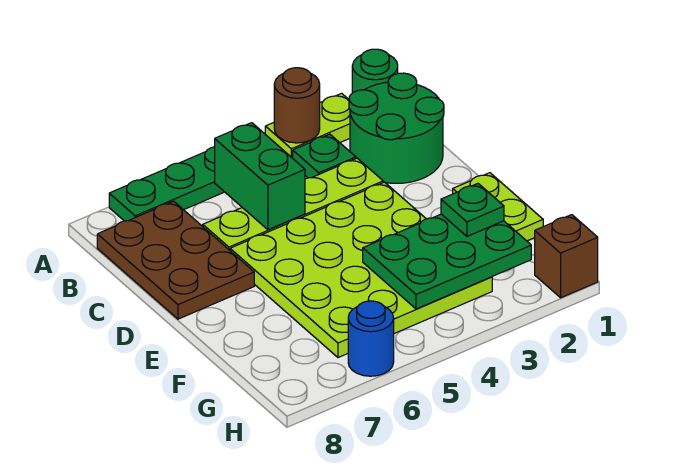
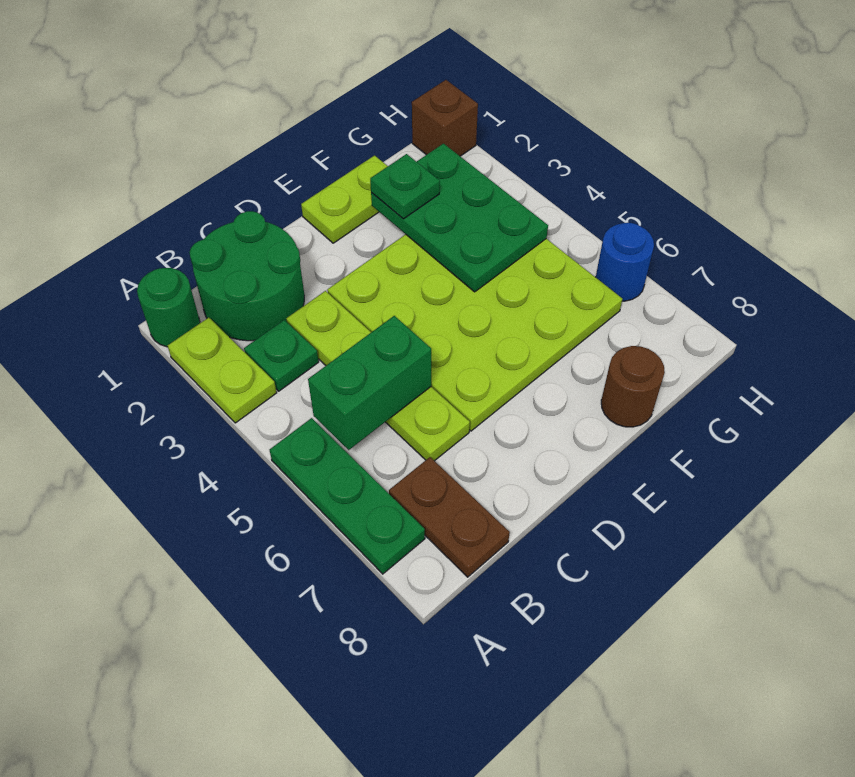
brown round brick A3 level 2 -> brown round brick F8 level 1
brown plate B7:D8 level 1 -> brown plate B7:B8 level 1

